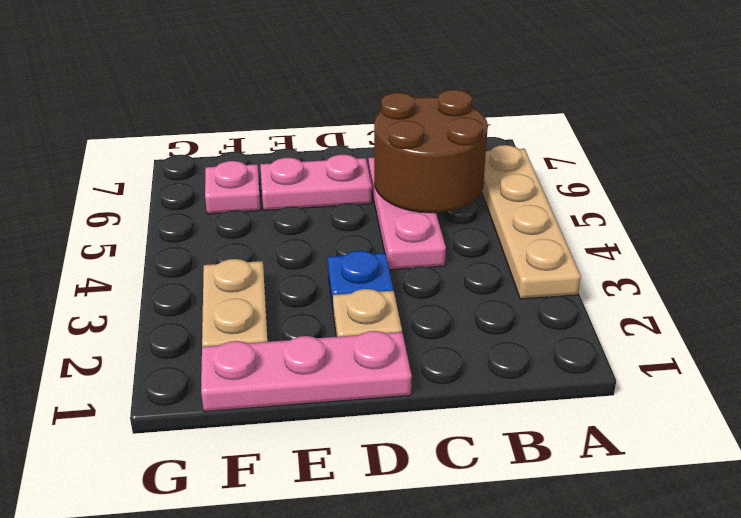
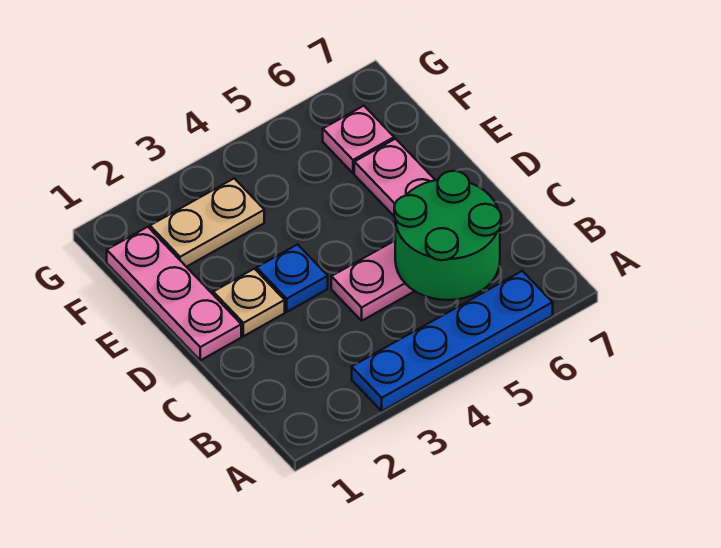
tan plate A3:A6 level 1 -> blue plate A3:A6 level 1
brown round brick B5:C6 level 2 -> green round brick B5:C6 level 2

